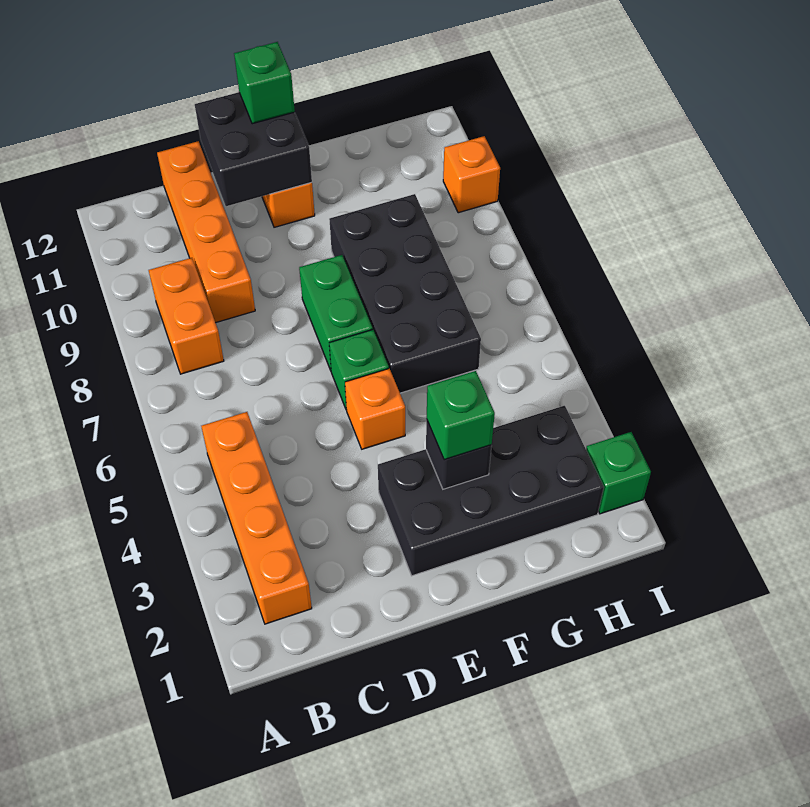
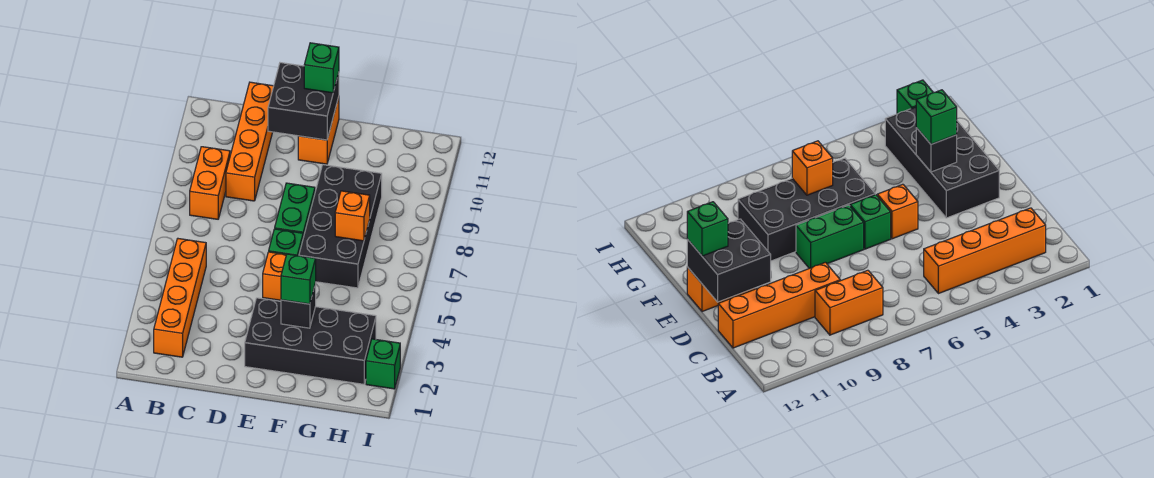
orange brick I10 level 1 -> orange brick G7 level 2

